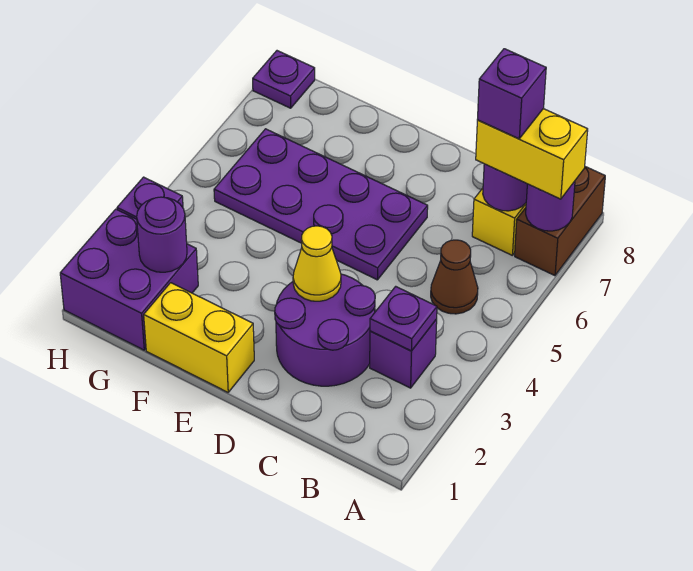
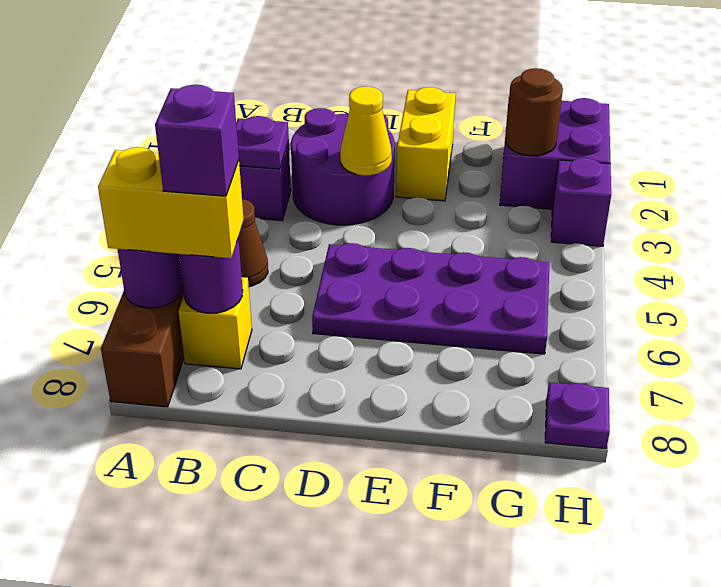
yellow brick E1:F1 level 1 -> yellow brick E1:E2 level 1
purple round brick G2 level 2 -> brown round brick G2 level 2

